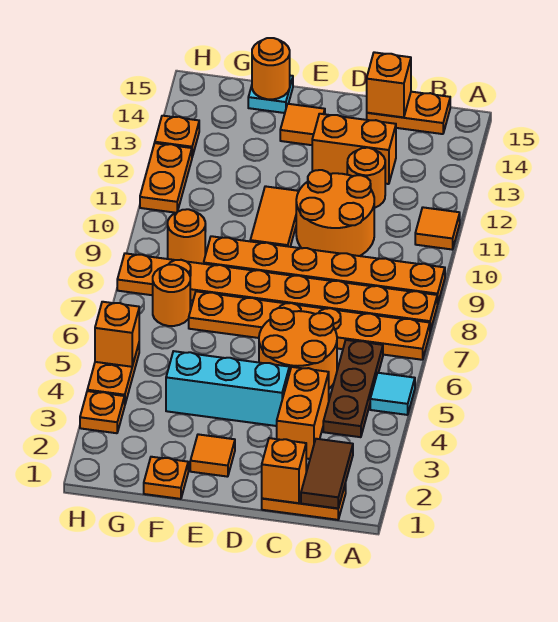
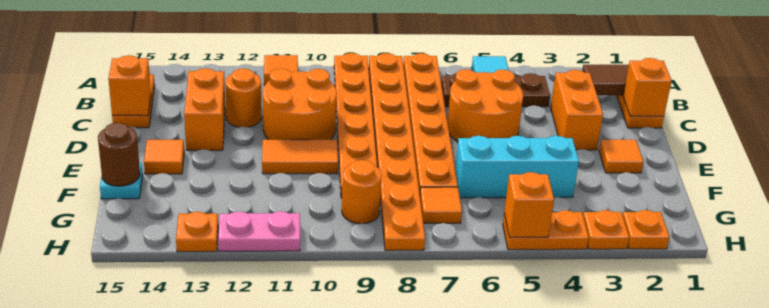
orange brick C3:C4 level 1 -> orange brick C3:D3 level 1
cyan brick D4:F4 level 1 -> cyan brick F4:F6 level 1
orange plate F1 level 1 -> orange plate H2 level 1
orange round brick F15 level 2 -> brown round brick F15 level 2
orange round brick G7 level 1 -> orange tile G7 level 1
orange plate H11:H12 level 1 -> pink plate H11:H12 level 1

